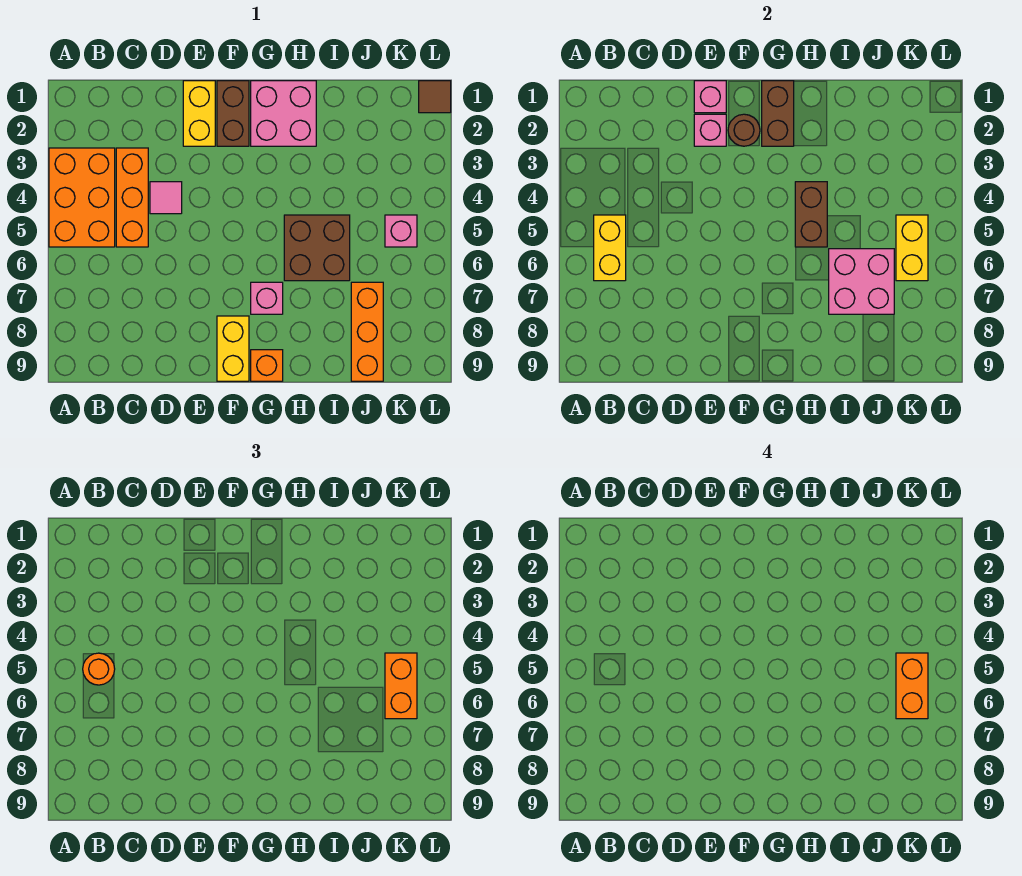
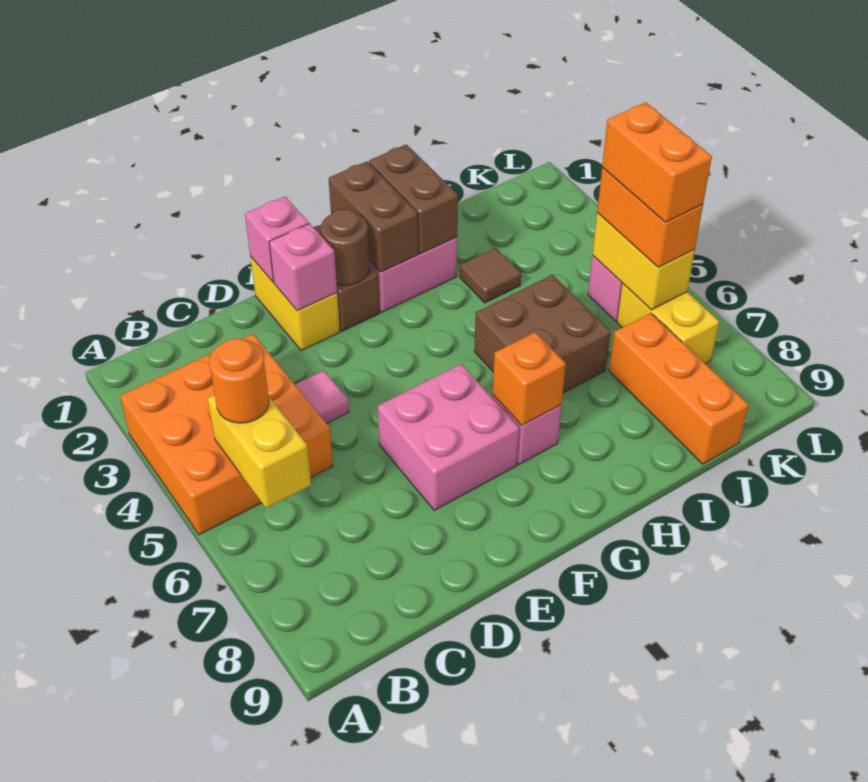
yellow brick F8:F9 level 1 -> yellow brick K6:K7 level 1
orange brick G9 level 1 -> orange brick G7 level 2
brown brick H4:H5 level 2 -> brown brick H1:H2 level 2
pink brick I6:J7 level 2 -> pink brick E6:F7 level 1
brown tile L1 level 1 -> brown tile I3 level 1

